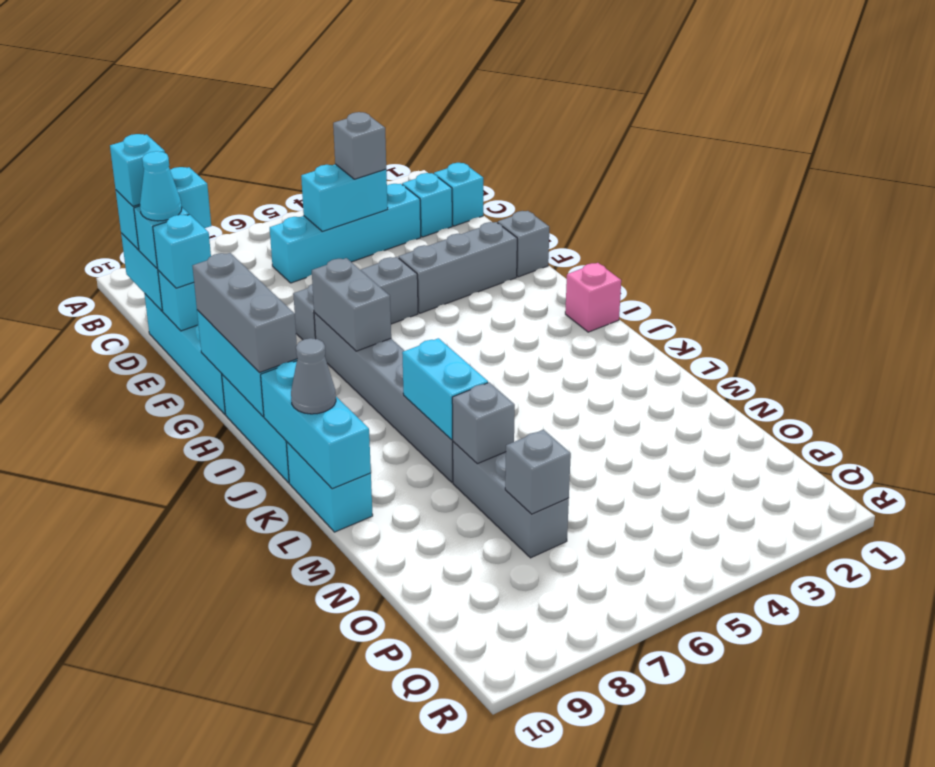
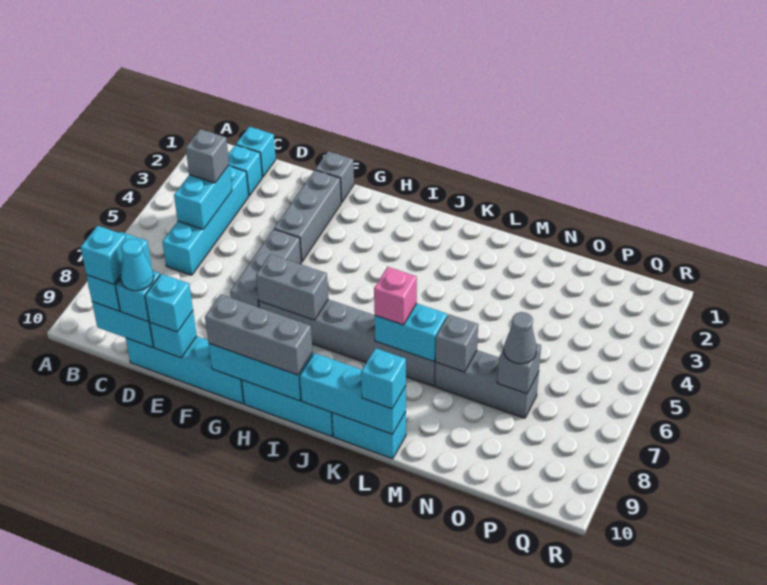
pink brick I1 level 1 -> pink brick K7 level 3
grey cone K10 level 3 -> grey cone O7 level 3
none -> cyan brick L10 level 3

